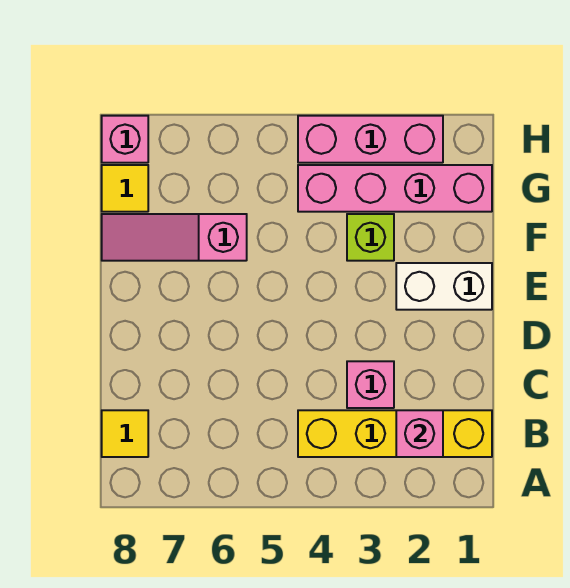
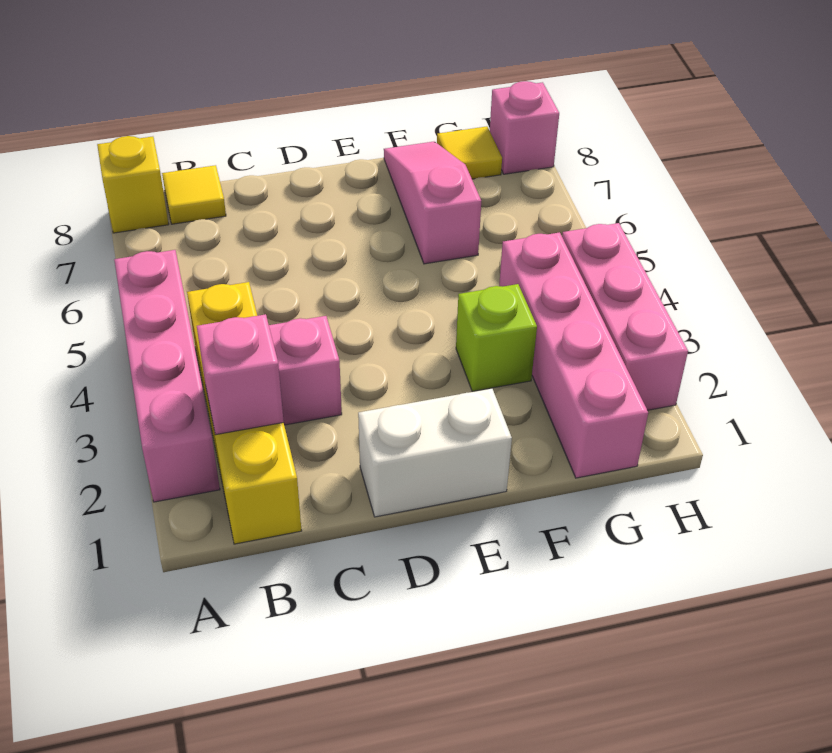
none -> pink brick A2:A5 level 1
none -> yellow brick A8 level 1
white brick E1:E2 level 1 -> white brick D1:E1 level 1

